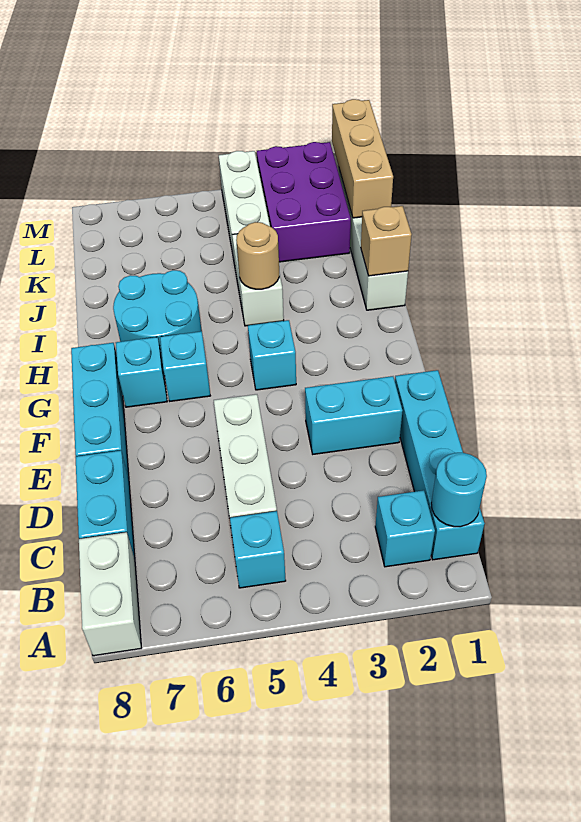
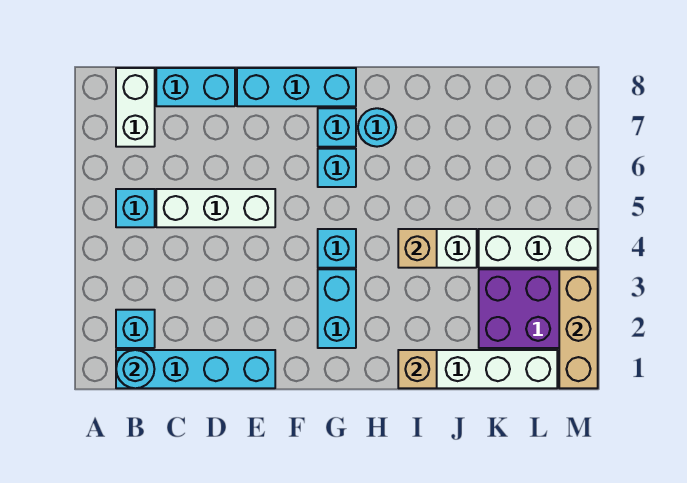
white brick A8:B8 level 1 -> white brick B7:B8 level 1
cyan brick E2:E3 level 1 -> cyan brick G2:G3 level 1
cyan round brick H6:I7 level 1 -> cyan round brick H7 level 1
tan round brick I4 level 2 -> tan brick I4 level 2
tan brick K1:M1 level 2 -> tan brick M1:M3 level 2

